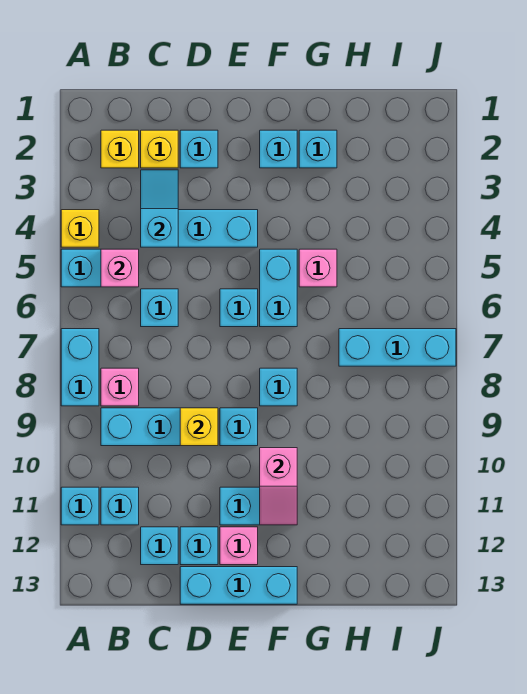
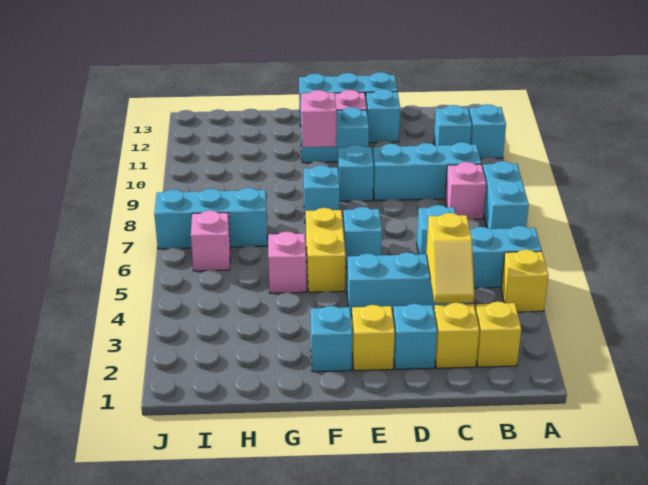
pink brick B5 level 2 -> pink brick I6 level 1
cyan slope C3:C4 level 2 top 4 -> yellow slope C3:C4 level 2 top 4
cyan brick C12 level 1 -> none
yellow brick D9 level 2 -> yellow brick E2 level 1
cyan brick F5:F6 level 1 -> yellow brick F5:F6 level 1
cyan brick G2 level 1 -> none

